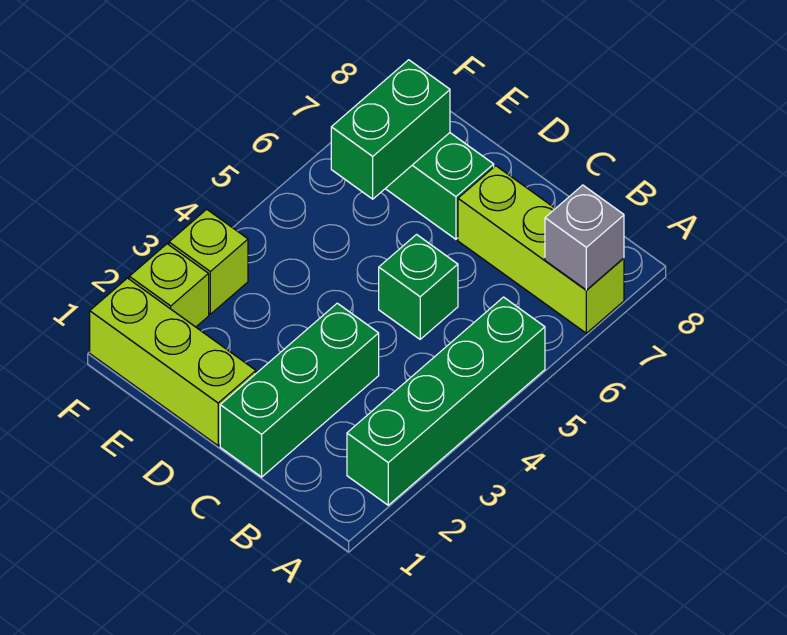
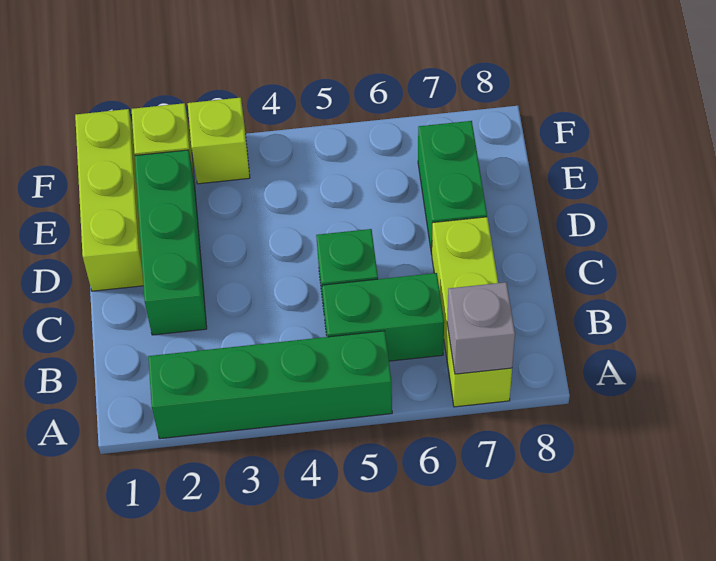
green brick C1:C3 level 1 -> green brick C2:E2 level 1
green brick E6:E7 level 2 -> green brick B5:B6 level 1

